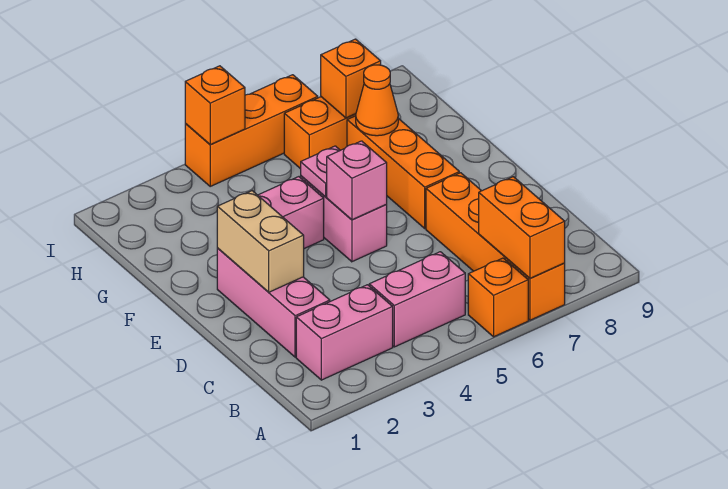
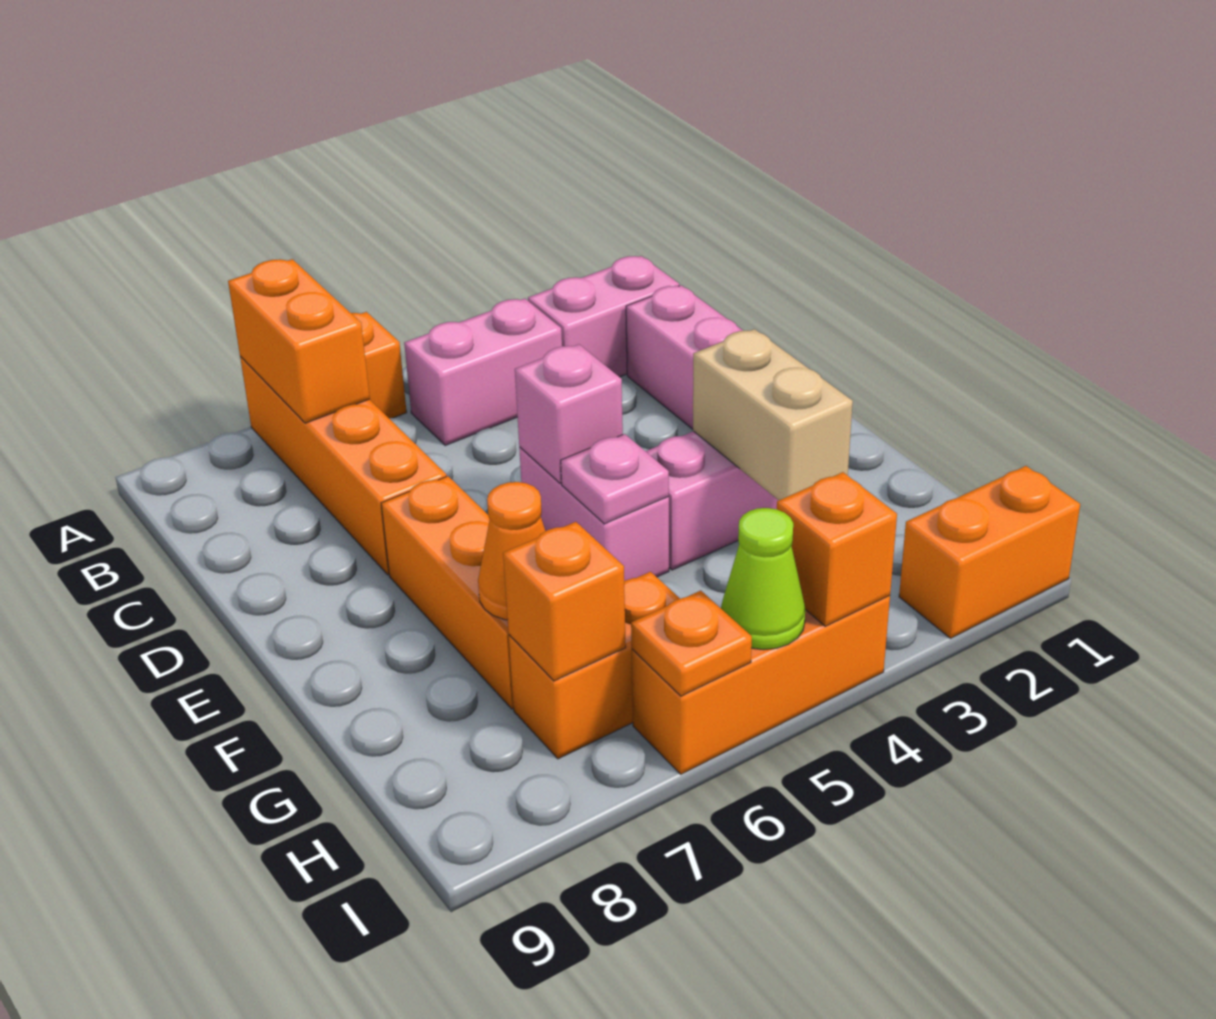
tan brick D2:E2 level 2 -> tan brick F3:G3 level 2
none -> orange brick I1:I2 level 1
none -> lime cone I5 level 2
none -> orange plate I6 level 2

